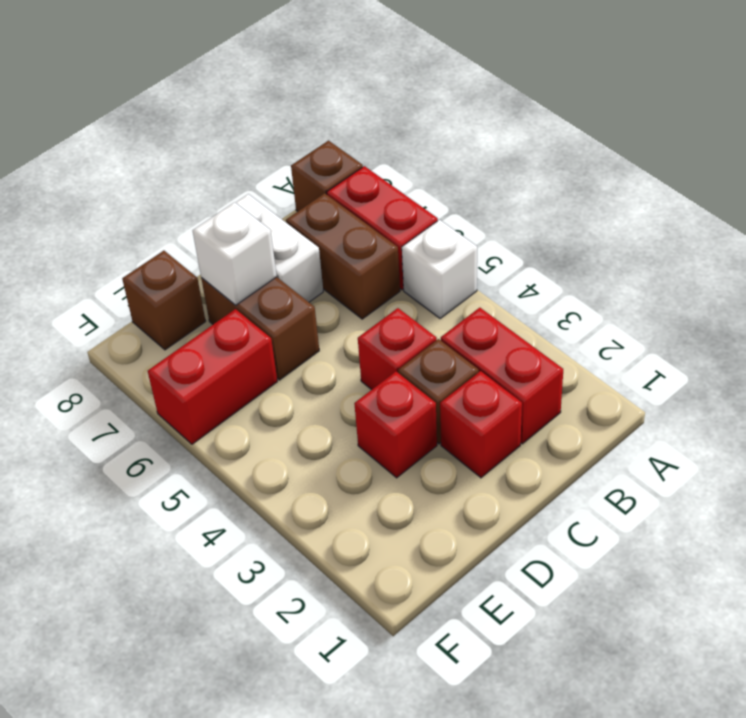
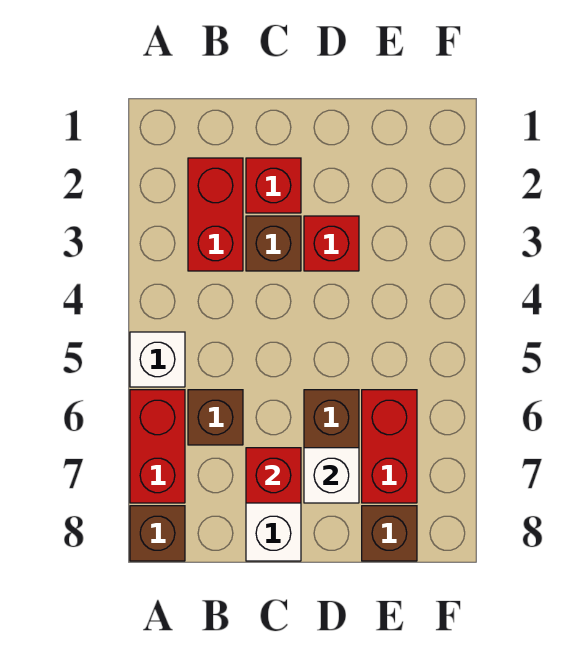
brown brick B6:B7 level 1 -> brown brick B6 level 1
red brick C4 level 1 -> red brick C7 level 2
red brick E6:F6 level 1 -> red brick E6:E7 level 1

